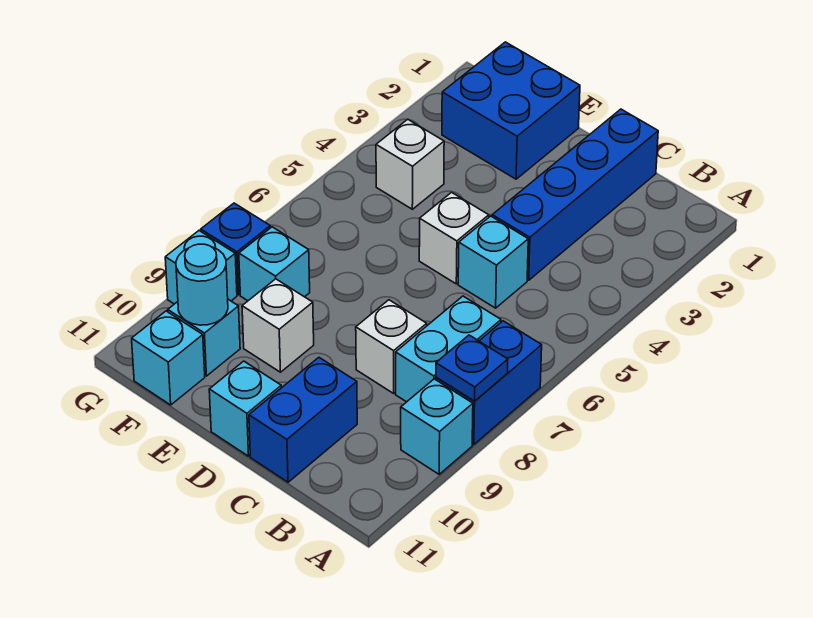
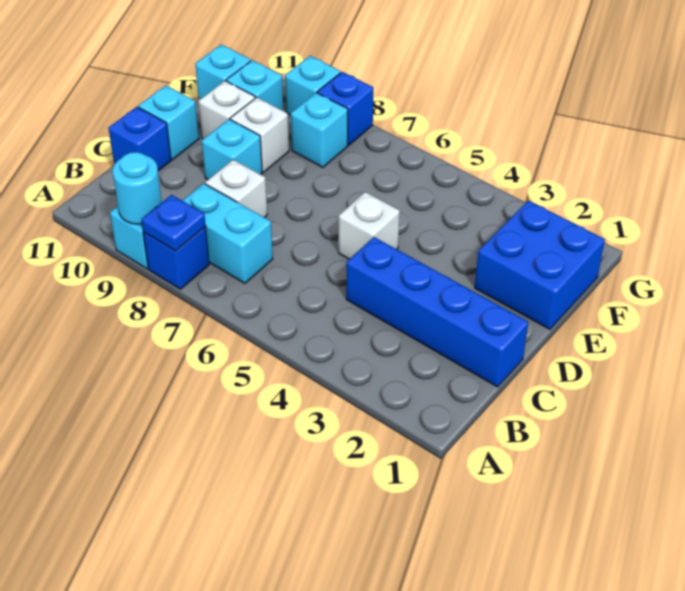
blue brick A7:A8 level 1 -> blue brick A8 level 1
cyan brick C5 level 1 -> cyan brick D9 level 1
blue brick C10:C11 level 1 -> blue brick C11 level 1
white brick F4 level 1 -> white brick E10 level 1
cyan round brick F10 level 2 -> cyan round brick A9 level 2

